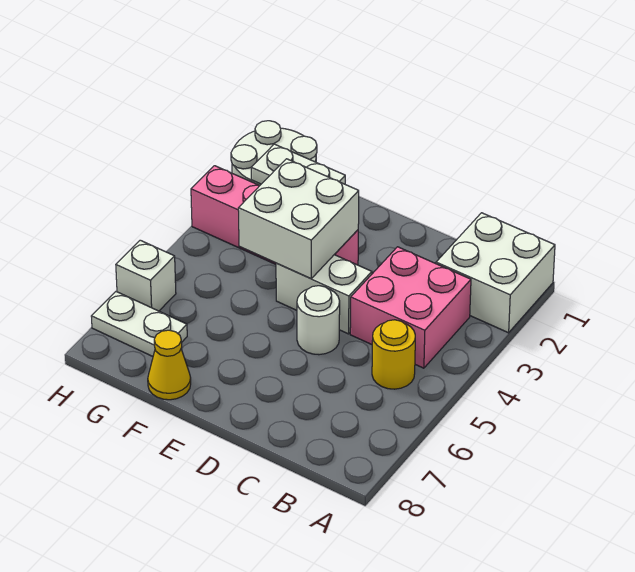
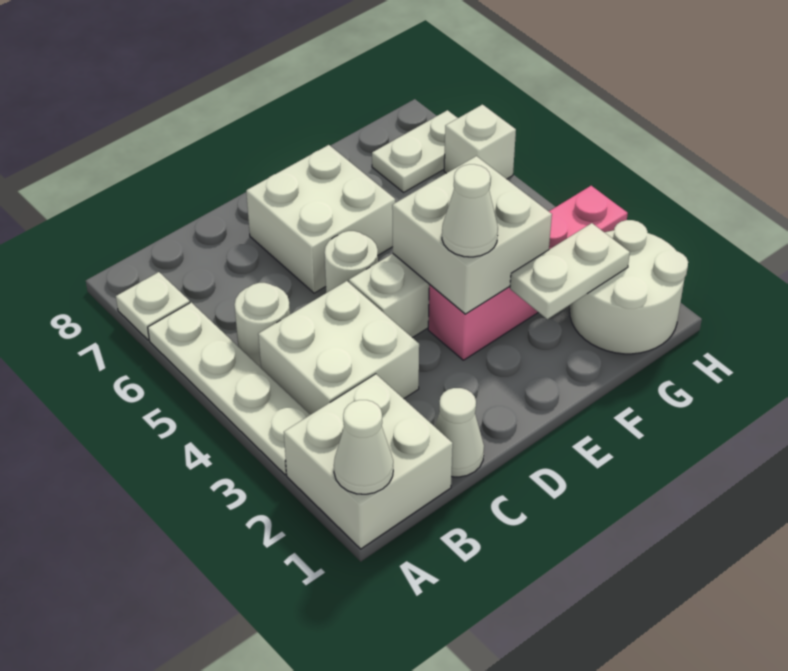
none -> white cone A1 level 2
none -> white plate A3:A6 level 1
none -> white plate A7 level 1
pink brick B3:C4 level 1 -> white brick B3:C4 level 1
yellow round brick B5 level 1 -> white round brick B5 level 1
none -> white cone C1 level 1
none -> white brick D6:E7 level 1
none -> white cone E3 level 3
yellow cone F8 level 1 -> none

